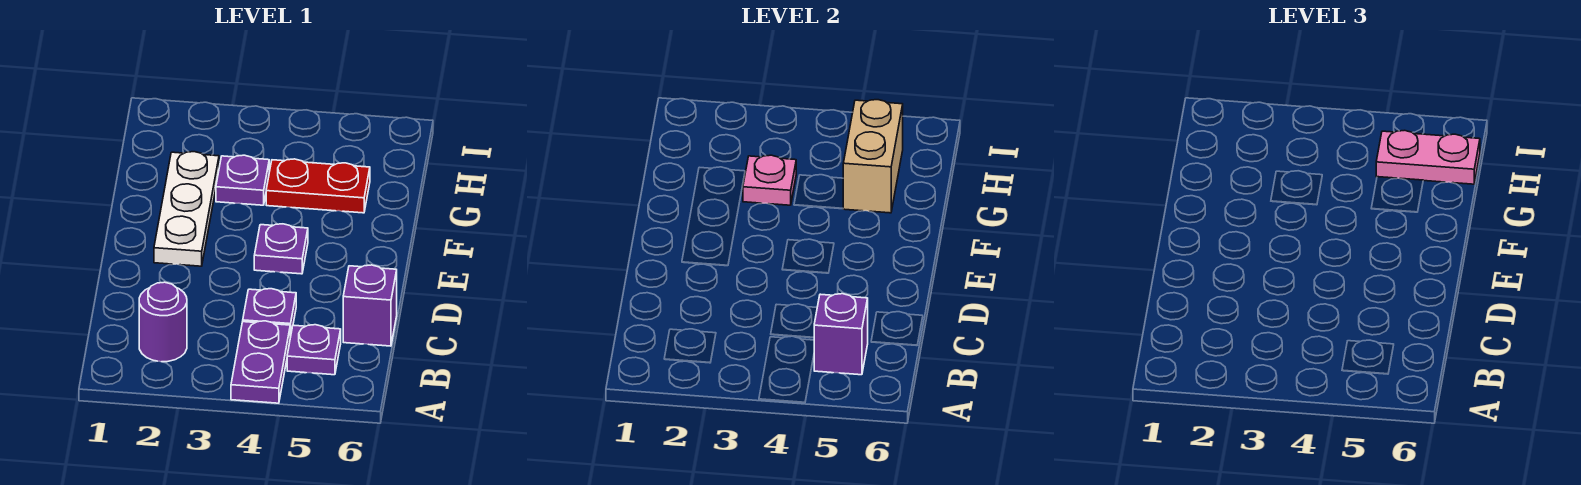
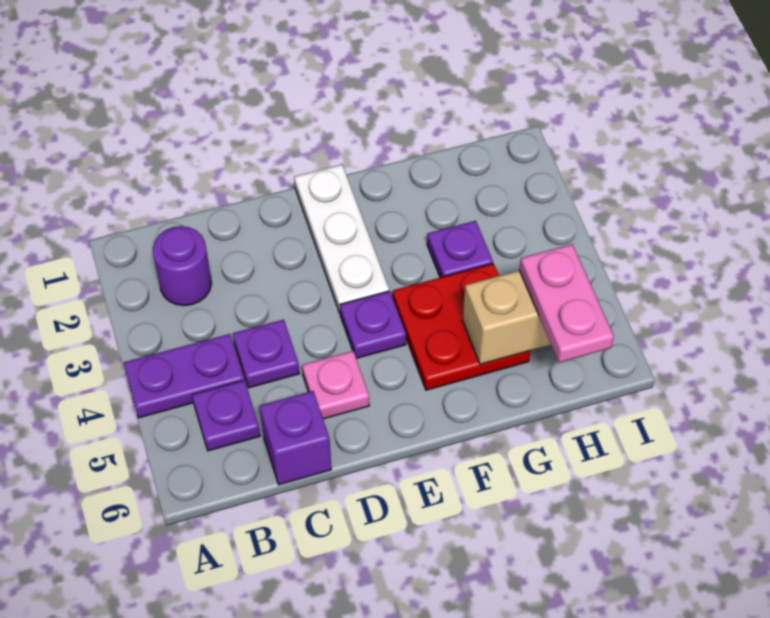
purple brick B5 level 2 -> none
white plate E2:G2 level 1 -> white plate E1:E3 level 1
pink plate G3 level 2 -> pink plate D5 level 1
red plate G4:G5 level 1 -> red plate F4:G5 level 1

